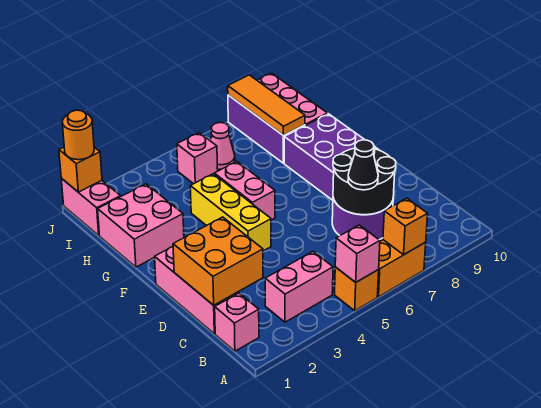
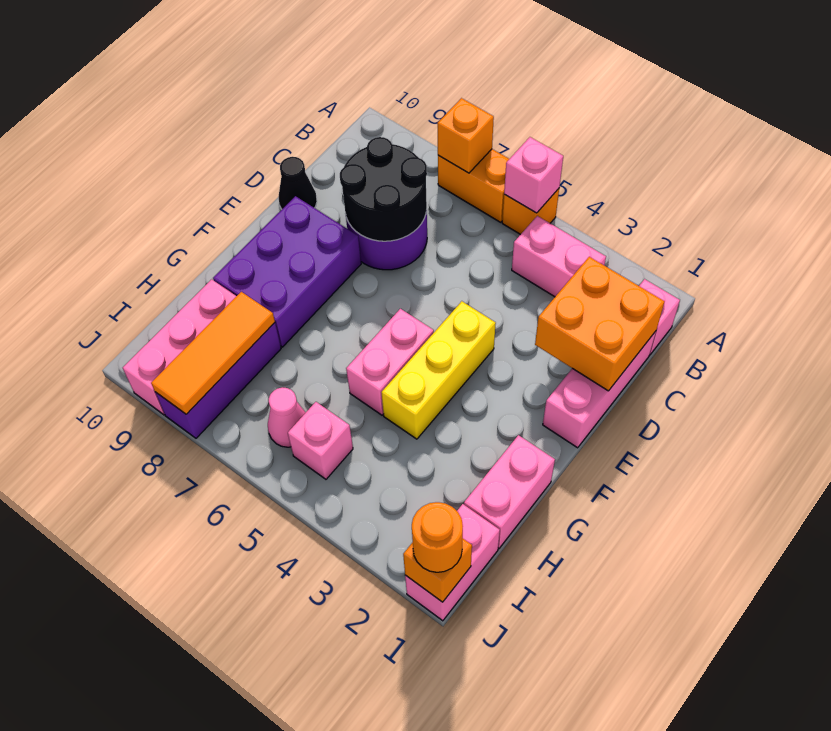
black cone C7 level 3 -> black cone D10 level 1
pink brick G1:H2 level 1 -> pink brick G1:H1 level 1

